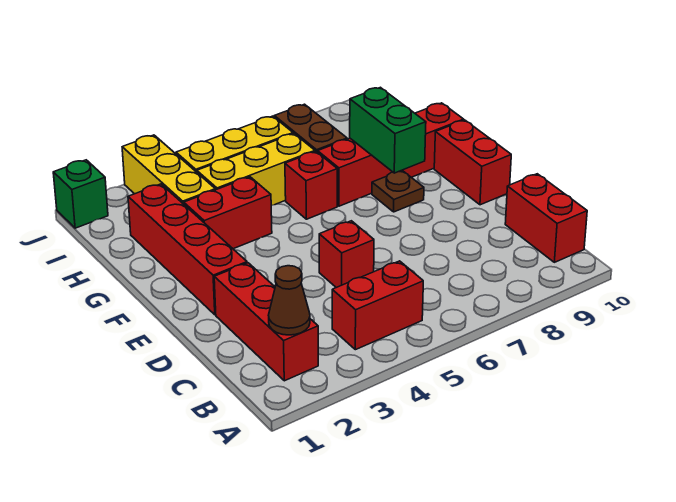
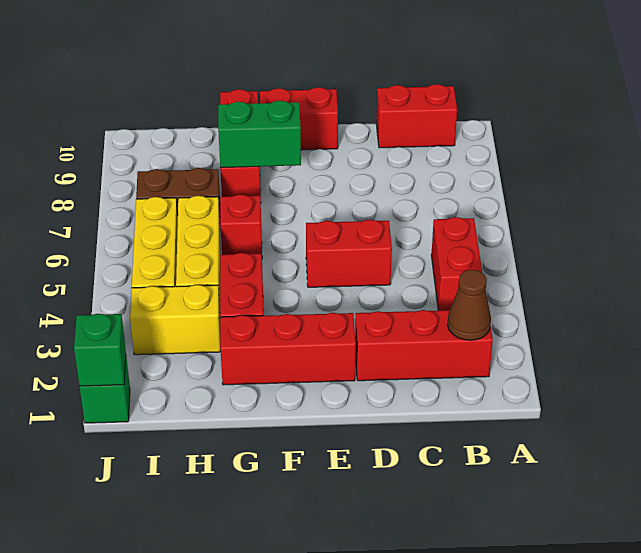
red brick D5 level 1 -> red brick D5:E5 level 1
red brick E2:H2 level 1 -> red brick E2:G2 level 1
brown plate F8 level 1 -> none
red brick G7:G10 level 1 -> red brick G8:G10 level 1
yellow brick H3:J3 level 1 -> yellow brick H3:I3 level 1
none -> green brick J1 level 2

